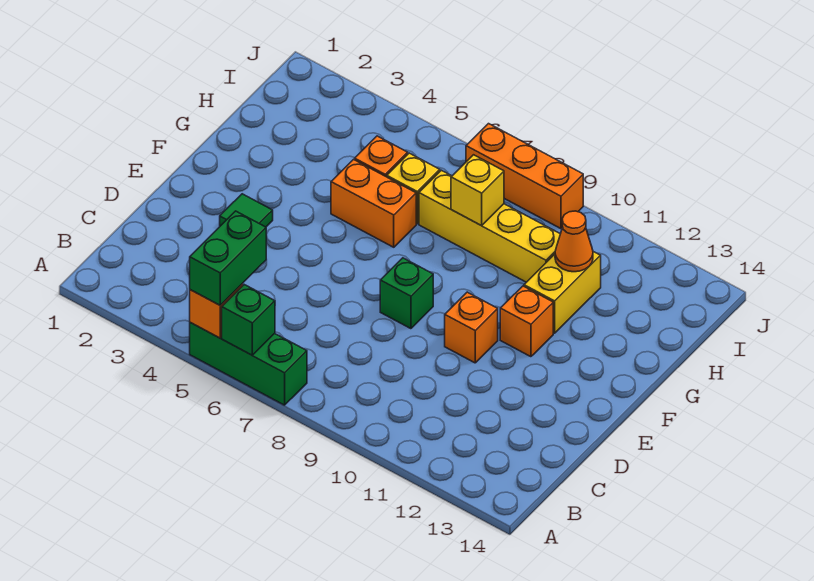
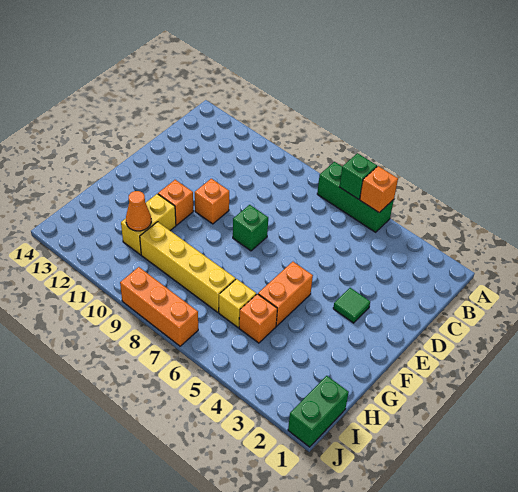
green brick A5:B5 level 3 -> green brick I1:J1 level 1
orange brick G5:G6 level 1 -> orange brick F5:G5 level 1
yellow brick H8 level 2 -> none

